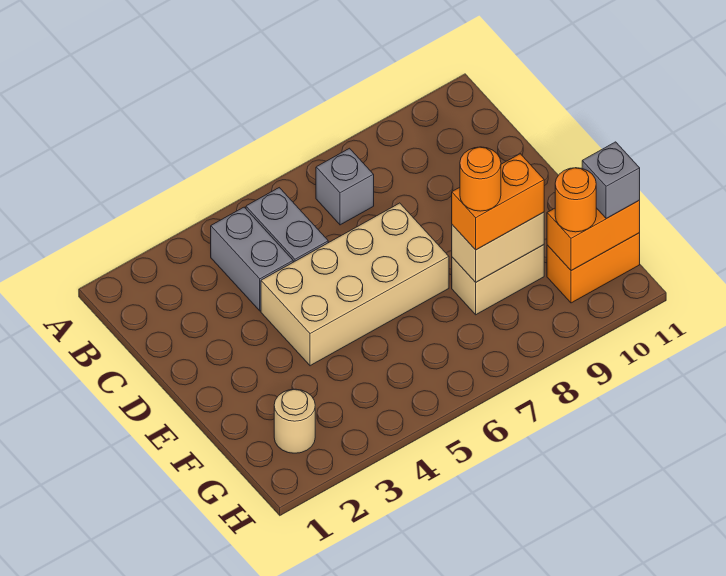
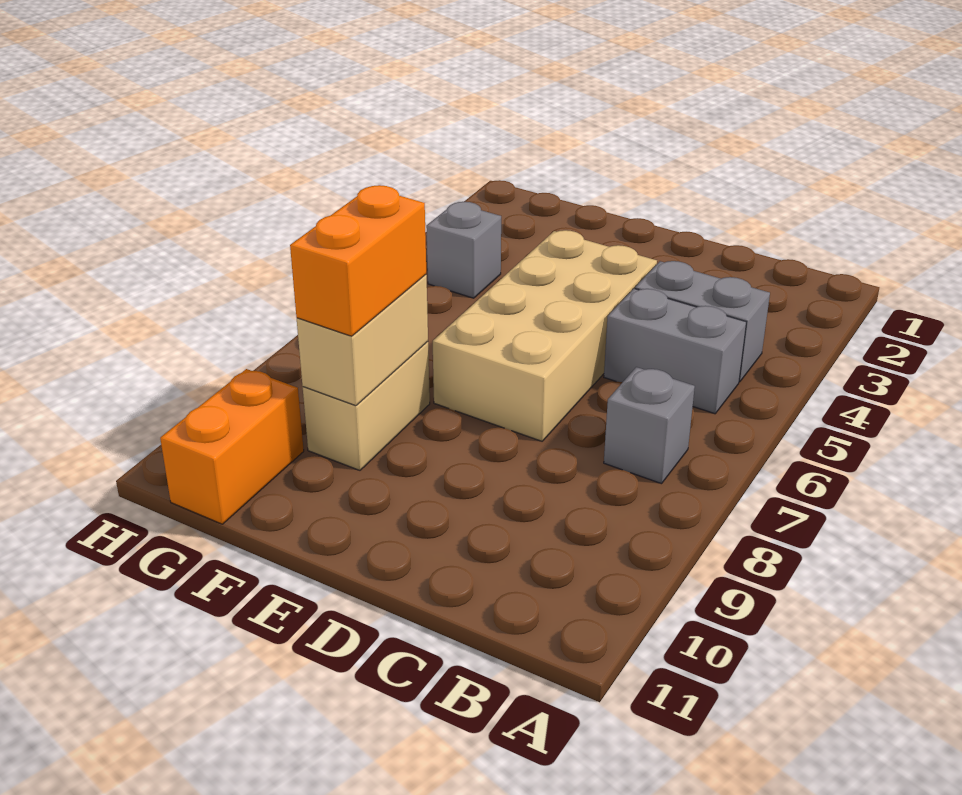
orange round brick F8 level 4 -> none
tan round brick G2 level 1 -> none
orange brick G10:G11 level 2 -> none
orange round brick G10 level 3 -> none
grey brick G11 level 3 -> grey brick G4 level 1

